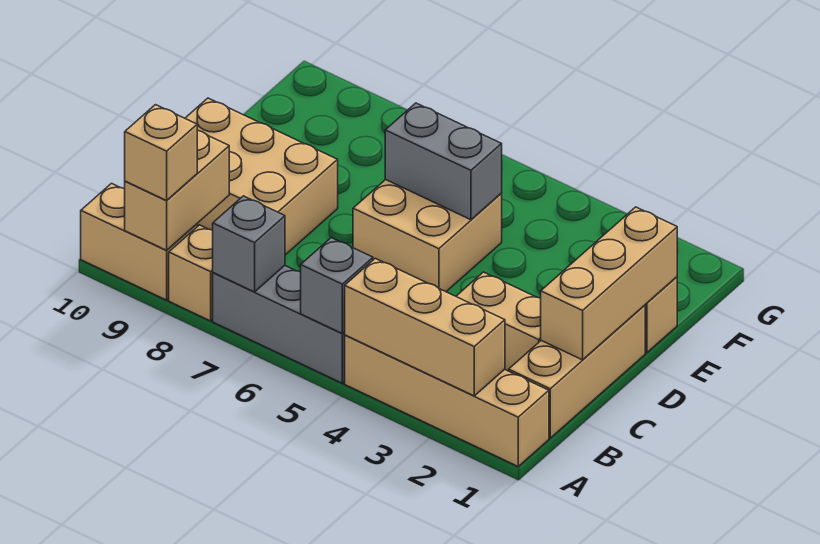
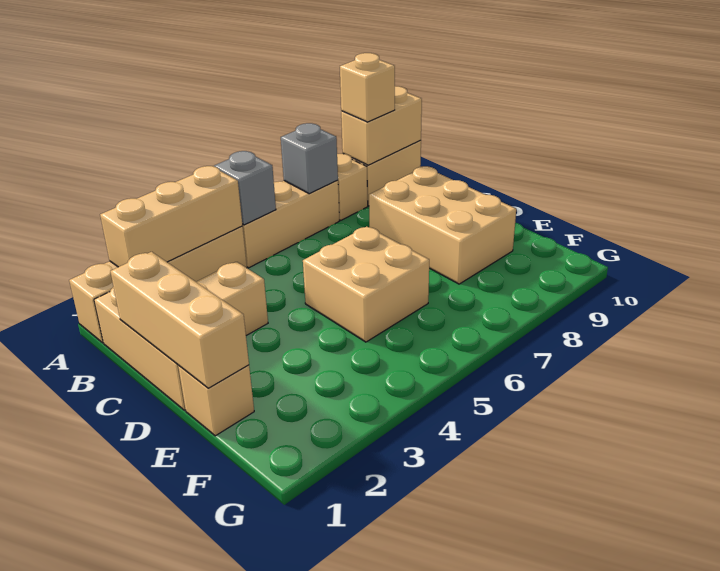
grey brick A5:A7 level 1 -> tan brick A5:A7 level 1
tan brick A9:B9 level 2 -> tan brick A9:A10 level 2
tan brick C8:D10 level 1 -> tan brick C8:E9 level 1
grey brick E5:E6 level 2 -> none

